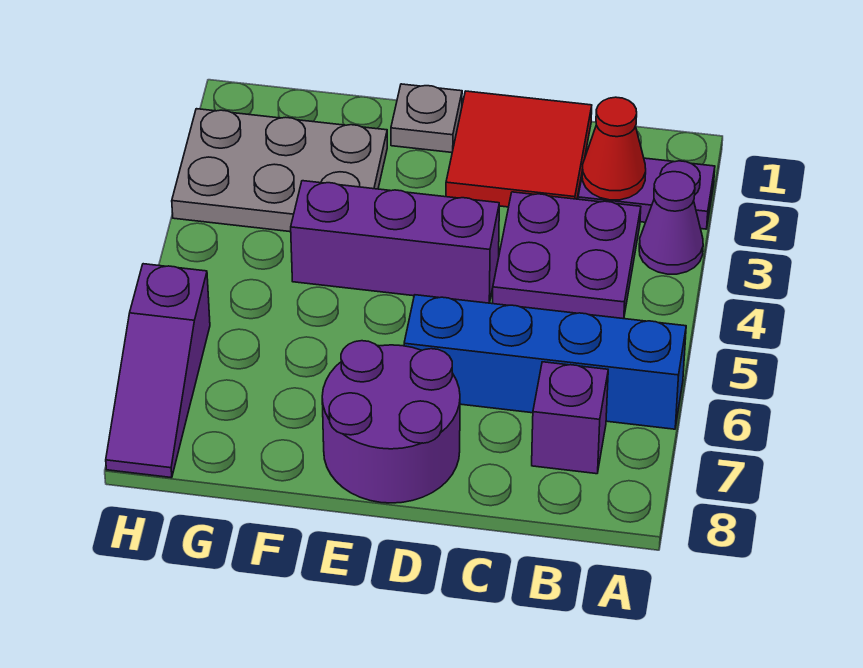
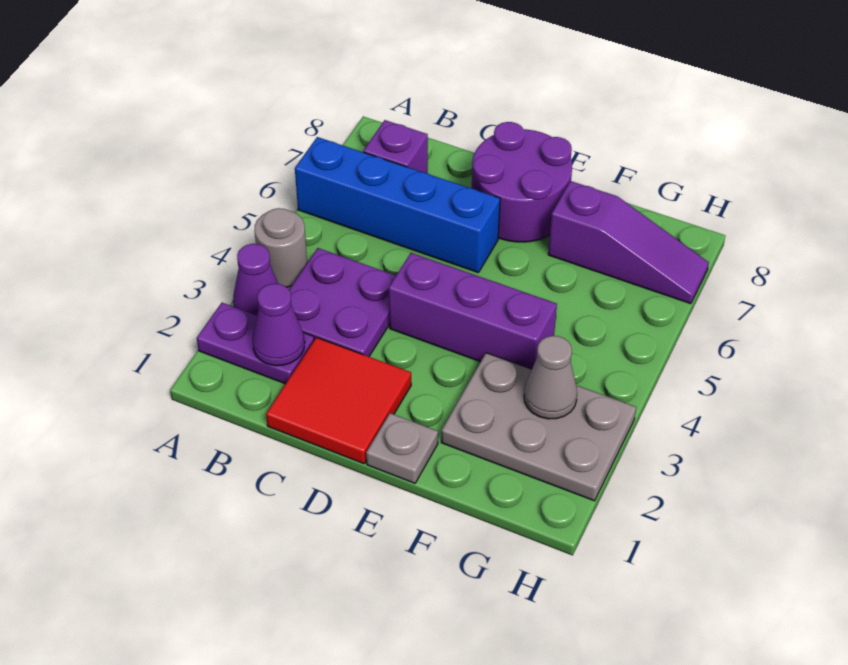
none -> grey round brick A4 level 1
red cone B2 level 2 -> purple cone B2 level 2
none -> grey cone G3 level 2
purple slope H6:H8 level 1 top 6 -> purple slope F7:H7 level 1 top F

